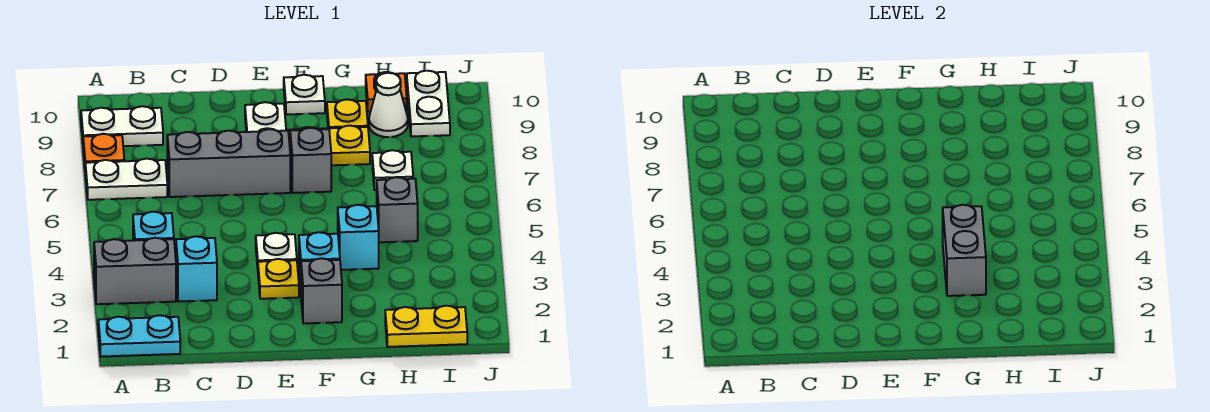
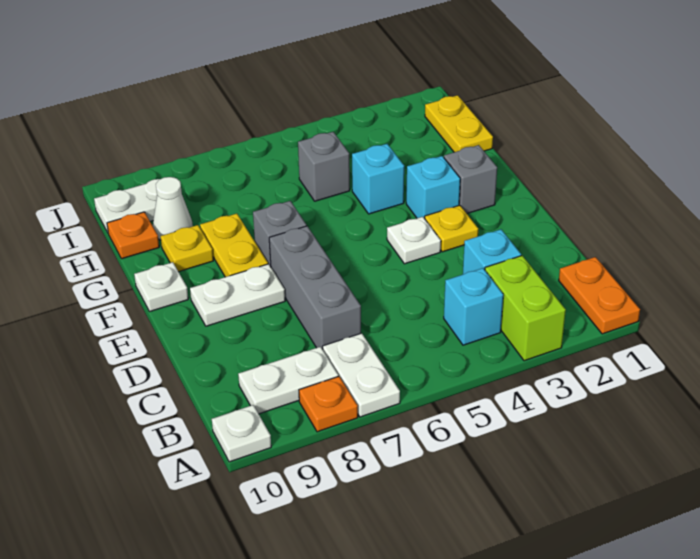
cyan plate A1:B1 level 1 -> orange plate A1:B1 level 1
grey brick A3:B3 level 1 -> lime brick A3:B3 level 1
white plate A9:B9 level 1 -> white plate B8:B9 level 1
grey brick G3:G4 level 2 -> none
white plate H7 level 1 -> white plate A10 level 1

